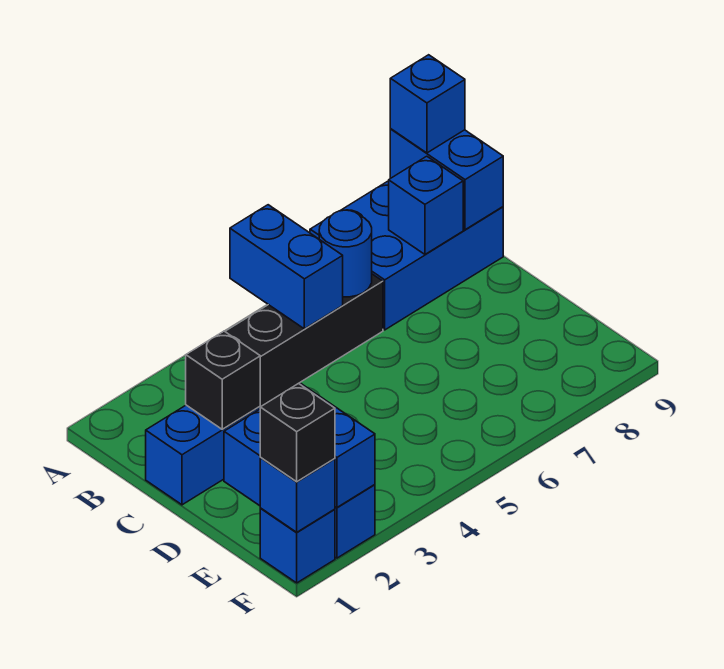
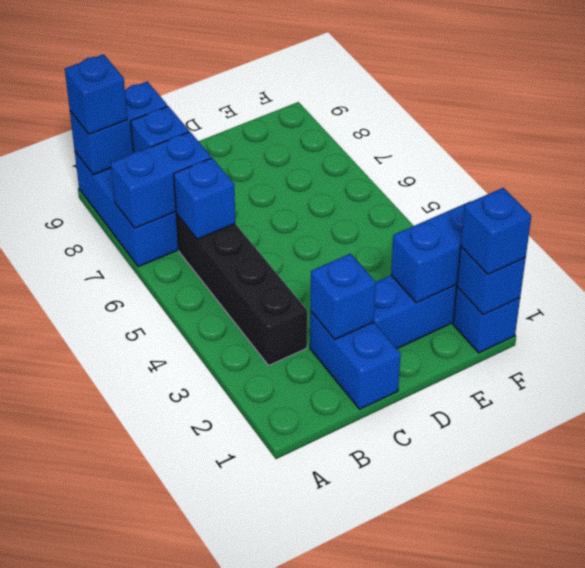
blue brick A5:B5 level 2 -> blue brick A7:B7 level 2
blue round brick B6 level 2 -> blue brick B6 level 2
black brick C2 level 2 -> blue brick C2 level 2
black brick F1 level 3 -> blue brick F1 level 3

